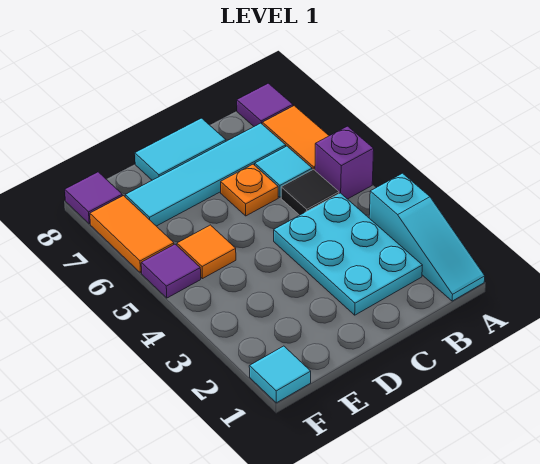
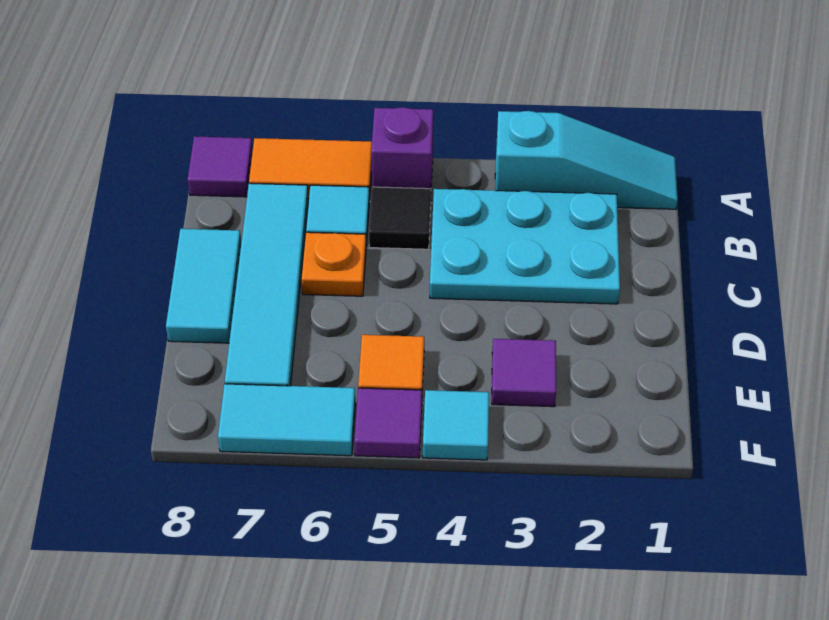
cyan tile F1 level 1 -> cyan tile F4 level 1
orange tile F6:F7 level 1 -> cyan tile F6:F7 level 1
purple tile F8 level 1 -> purple tile E3 level 1

